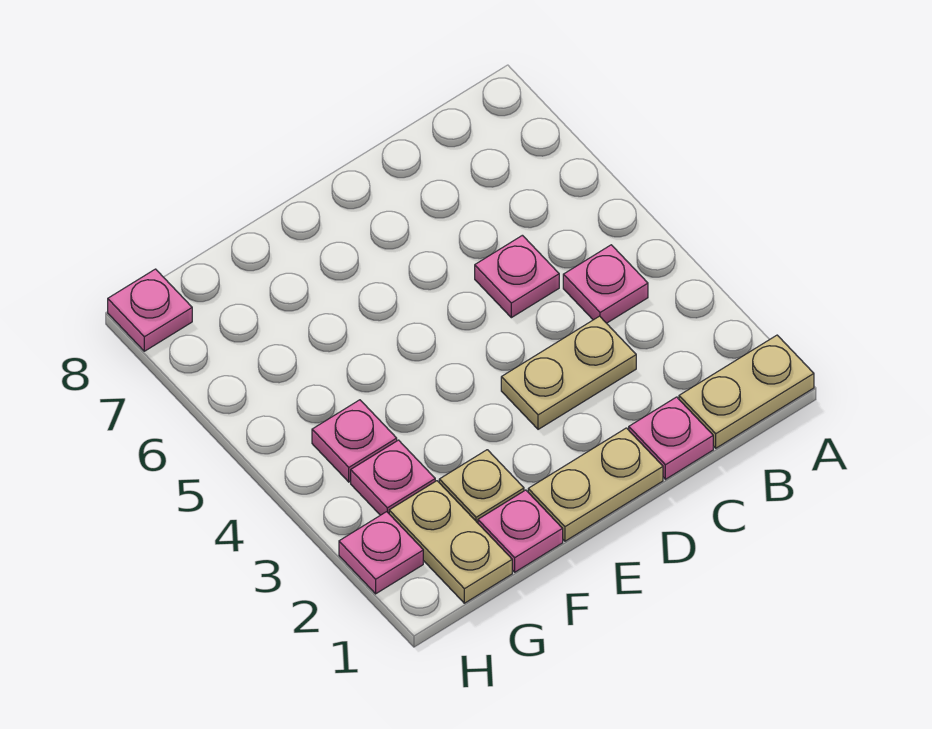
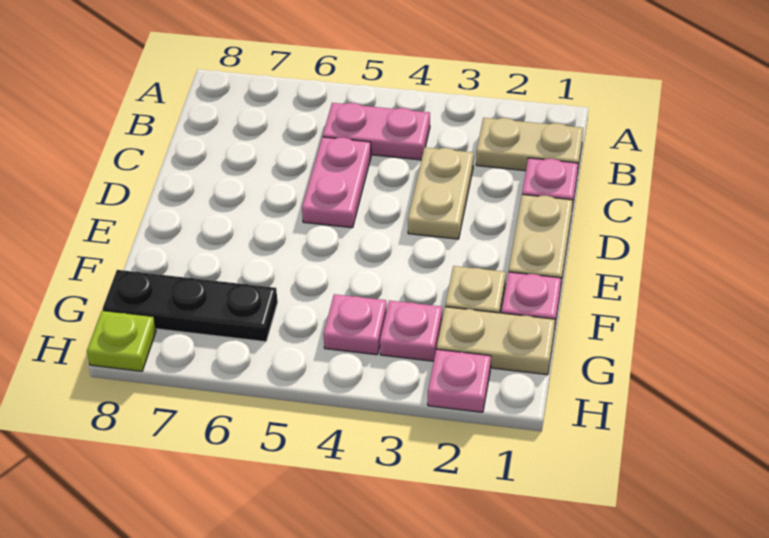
tan plate A1:B1 level 1 -> tan plate B1:B2 level 1
pink plate B4 level 1 -> pink plate B4:B5 level 1
pink plate C5 level 1 -> pink plate C5:D5 level 1
none -> black plate G6:G8 level 1
pink plate H8 level 1 -> lime plate H8 level 1

